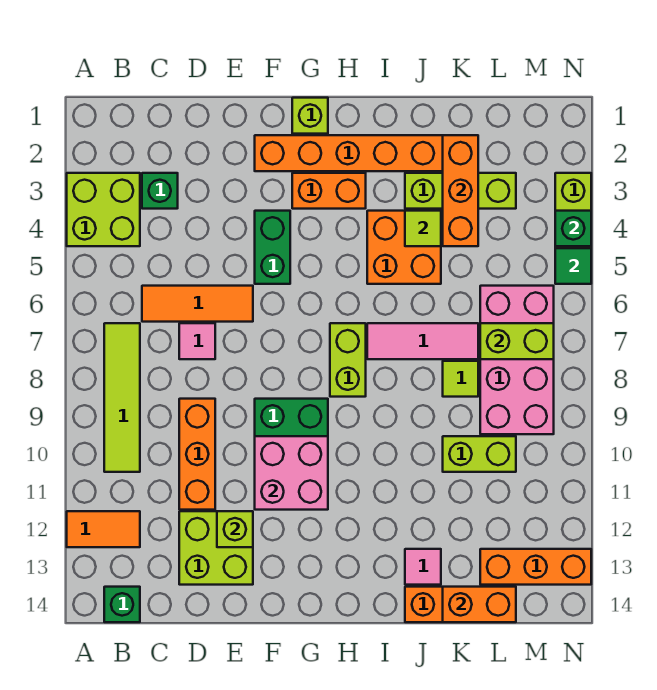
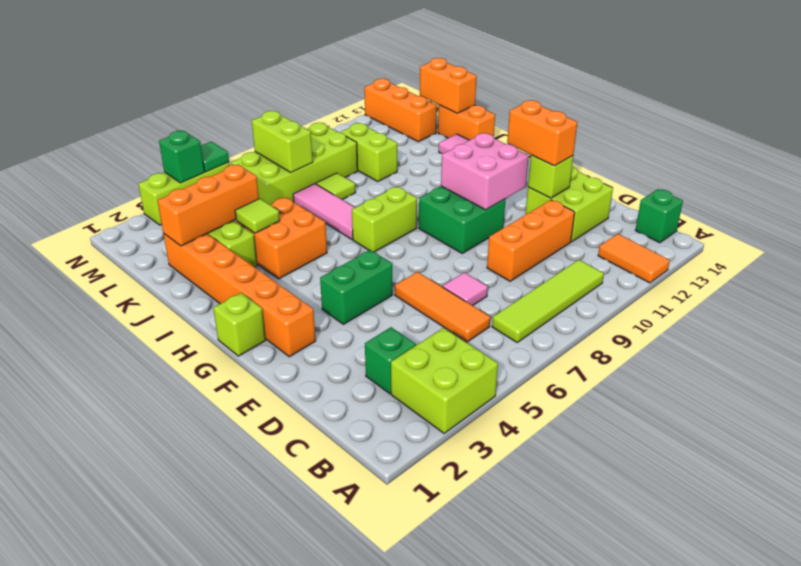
orange brick G3:H3 level 1 -> orange brick E12:F12 level 3
pink brick L6:M9 level 1 -> lime brick L6:M9 level 1

